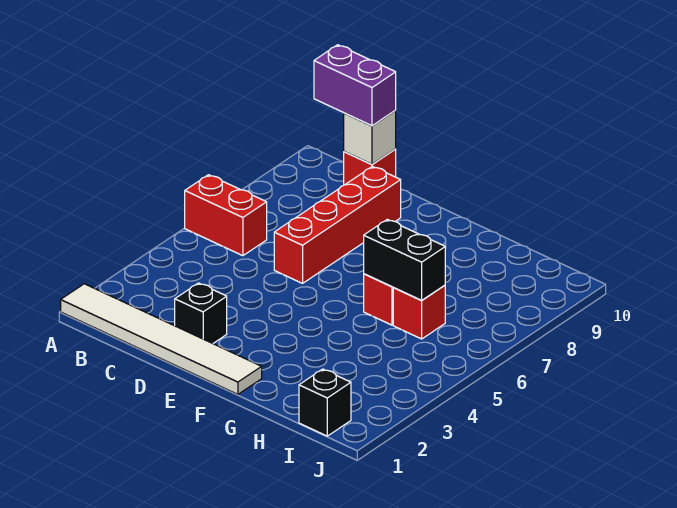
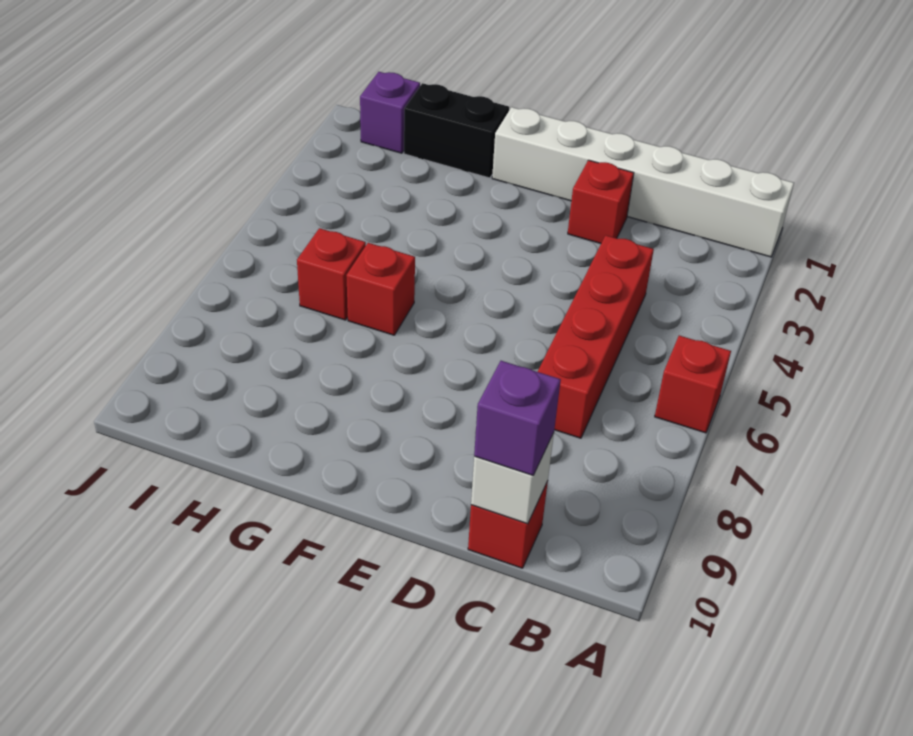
white tile A1:F1 level 1 -> white brick A1:F1 level 1
red brick A6:B6 level 1 -> red brick A6 level 1
purple brick B10:C10 level 3 -> purple brick C10 level 3
black brick D2 level 1 -> red brick D2 level 1
red brick D6:D9 level 1 -> red brick C4:C7 level 1
black brick G6:H6 level 2 -> black brick G1:H1 level 1
black brick I1 level 1 -> purple brick I1 level 1

